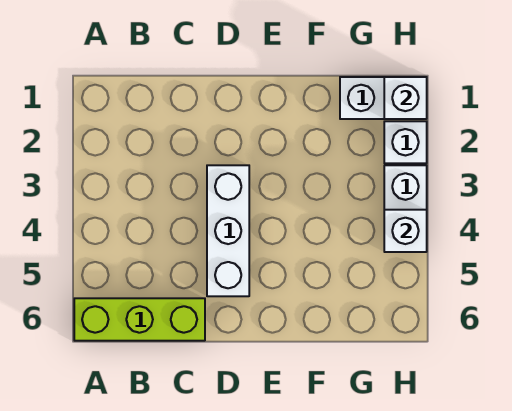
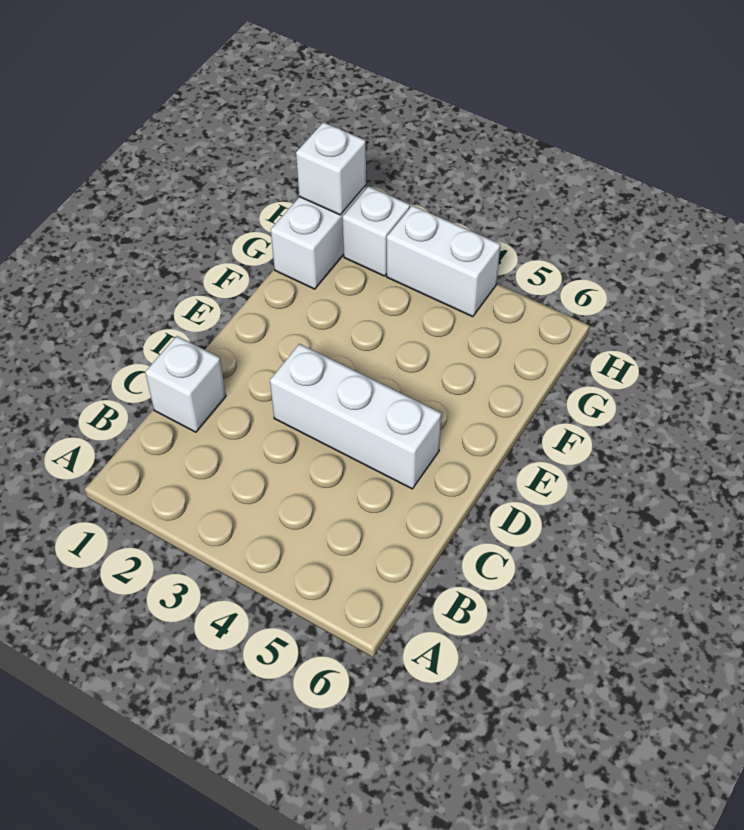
lime brick A6:C6 level 1 -> none
white brick H4 level 2 -> white brick C1 level 1

